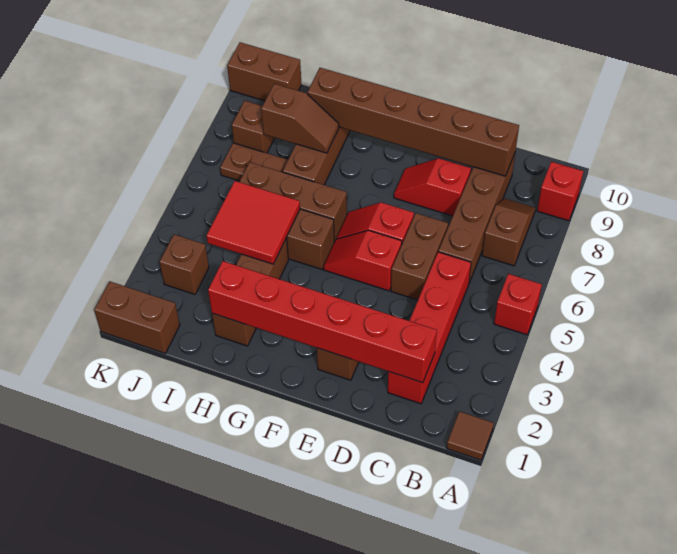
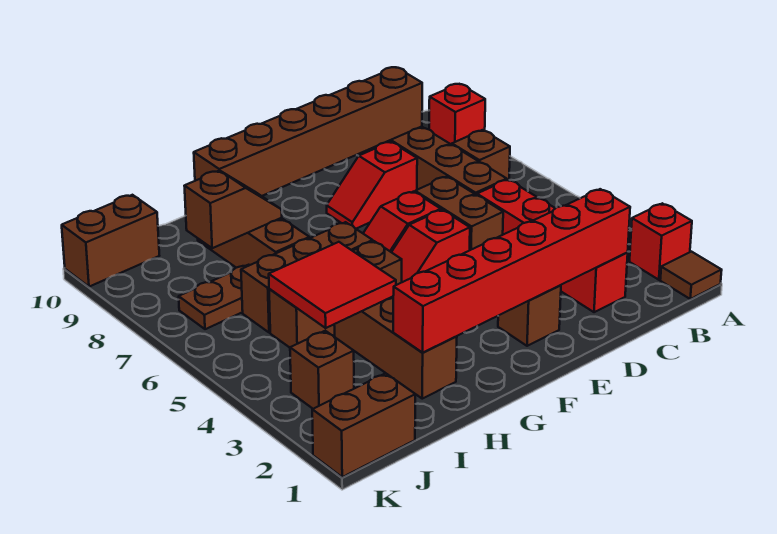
red brick A5 level 1 -> red brick A2 level 1
brown brick J8 level 1 -> none

